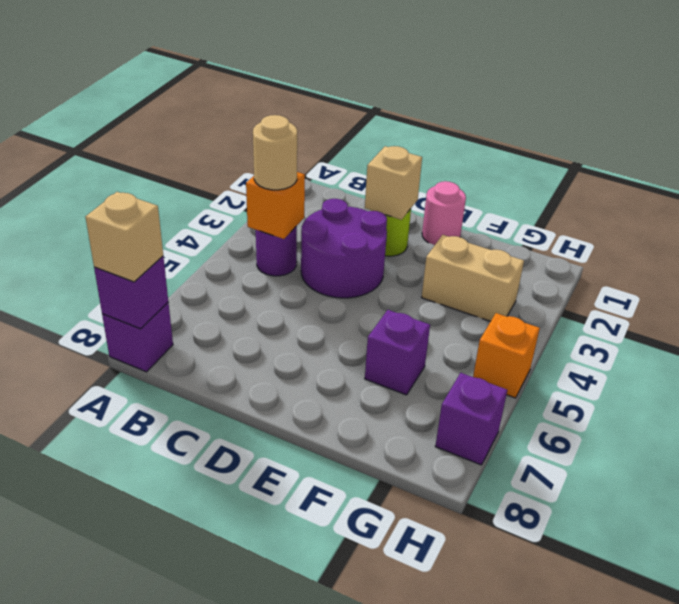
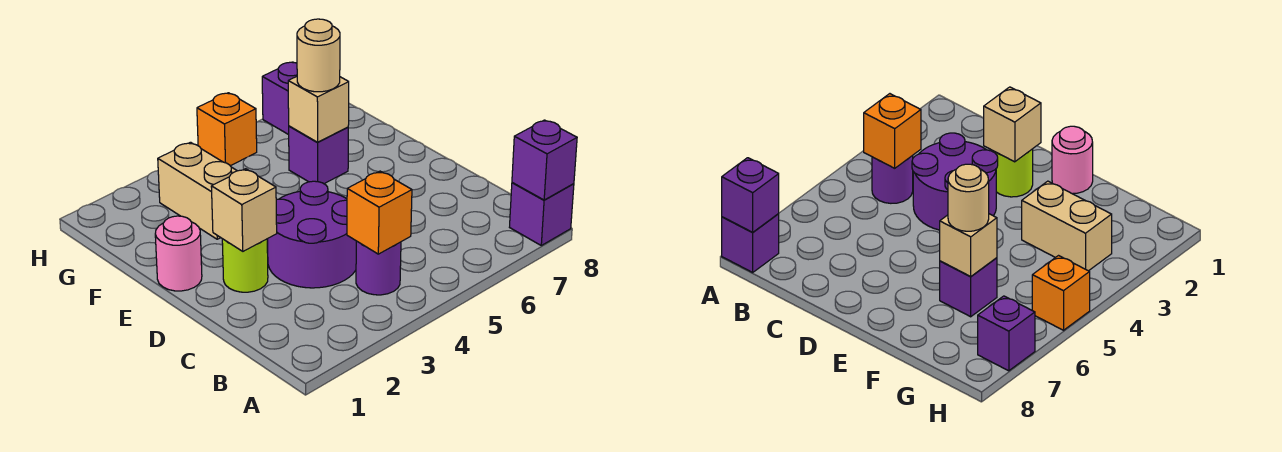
tan brick A8 level 3 -> tan brick F6 level 2
tan round brick B4 level 3 -> tan round brick F6 level 3

